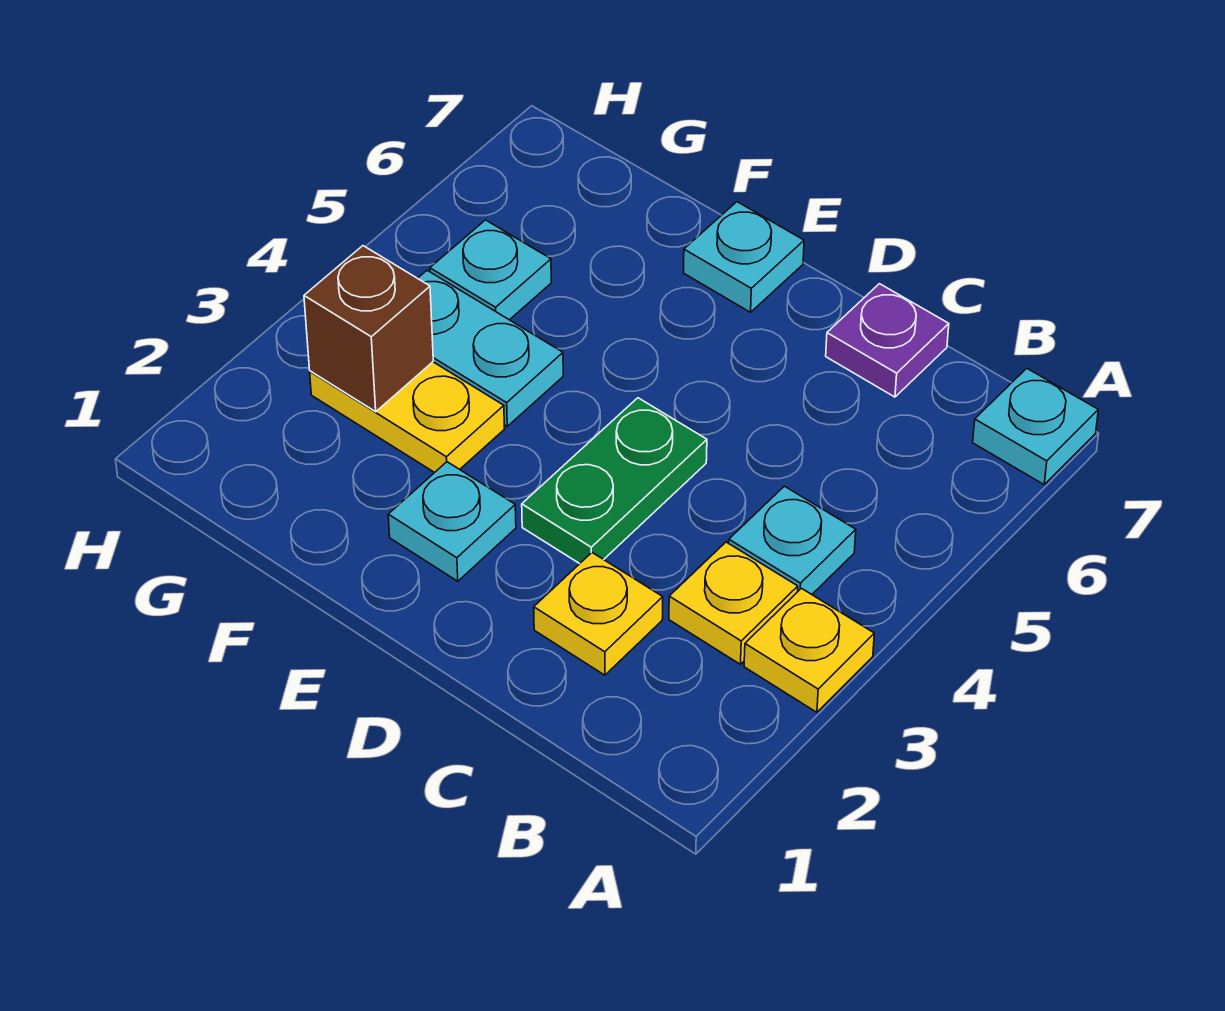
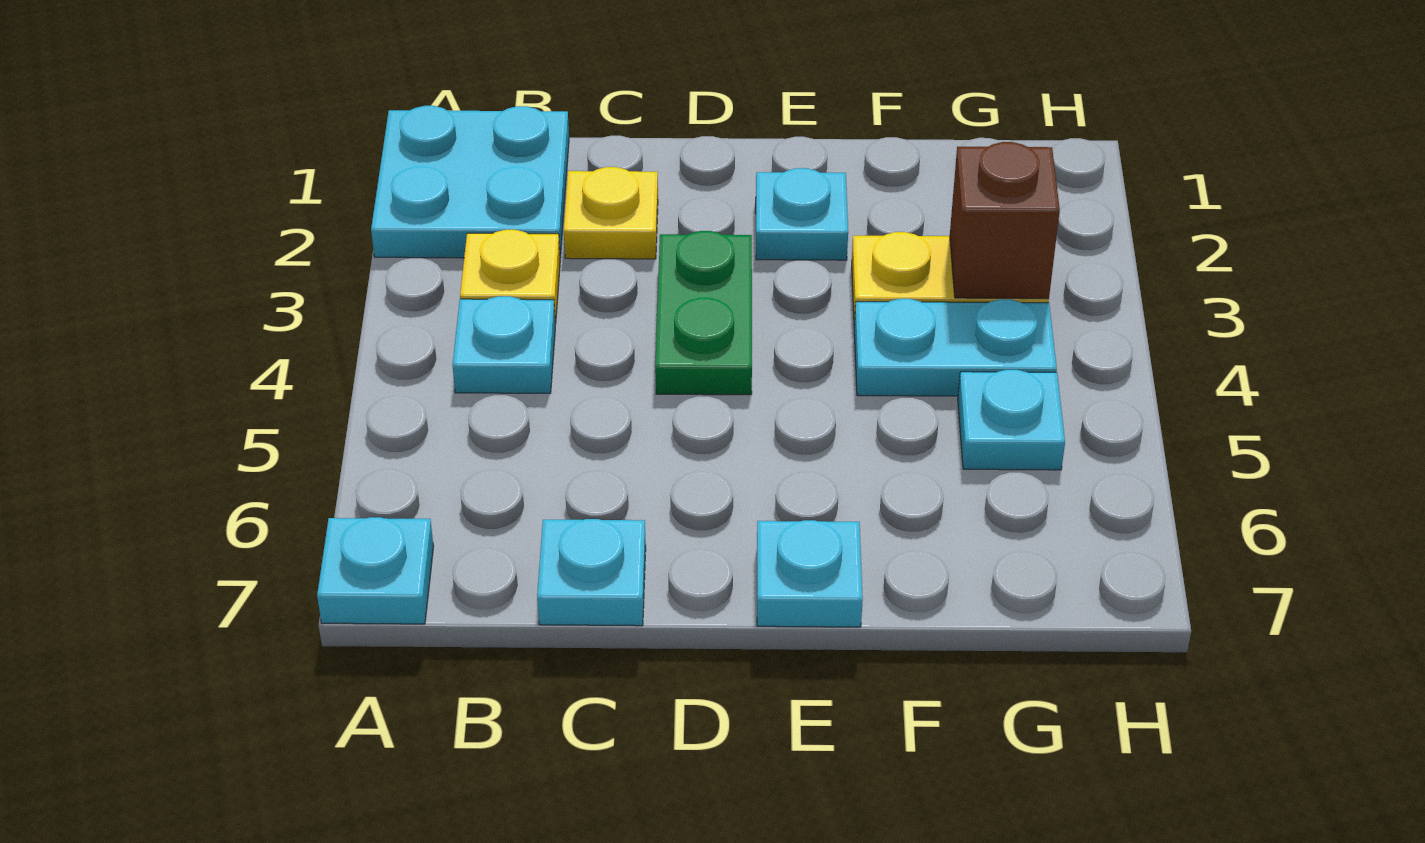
none -> cyan plate A1:B2 level 1
yellow plate A3 level 1 -> none
purple plate C7 level 1 -> cyan plate C7 level 1

